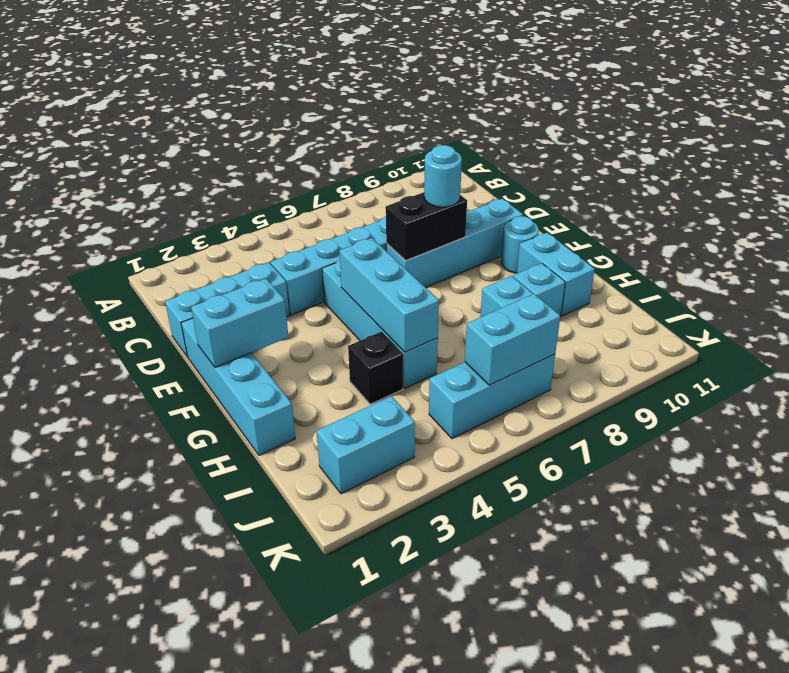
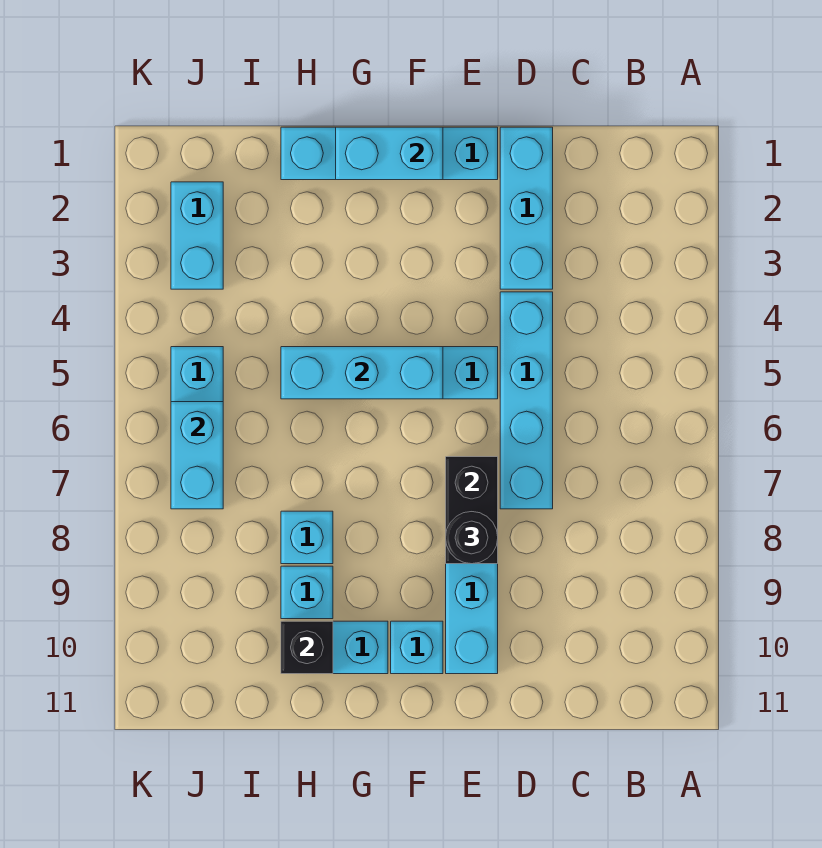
cyan round brick E8 level 3 -> black round brick E8 level 3
cyan brick F1:F2 level 2 -> cyan brick F1:G1 level 2
cyan round brick F10 level 1 -> cyan brick F10 level 1
black brick H4 level 1 -> black brick H10 level 2

